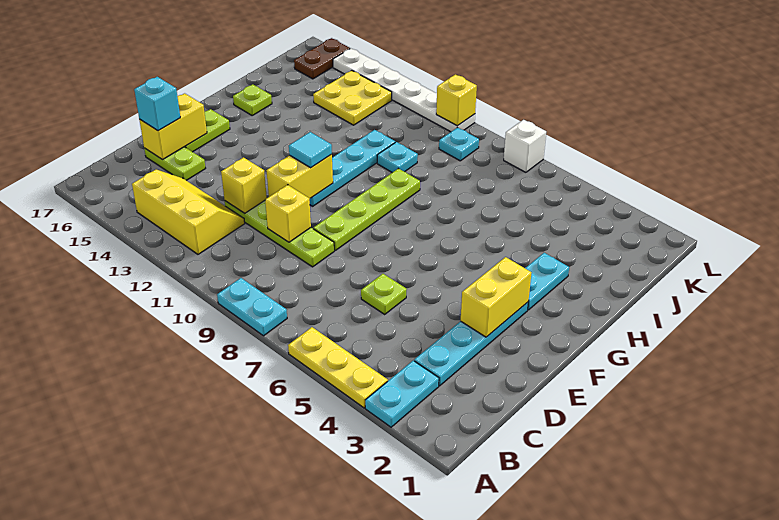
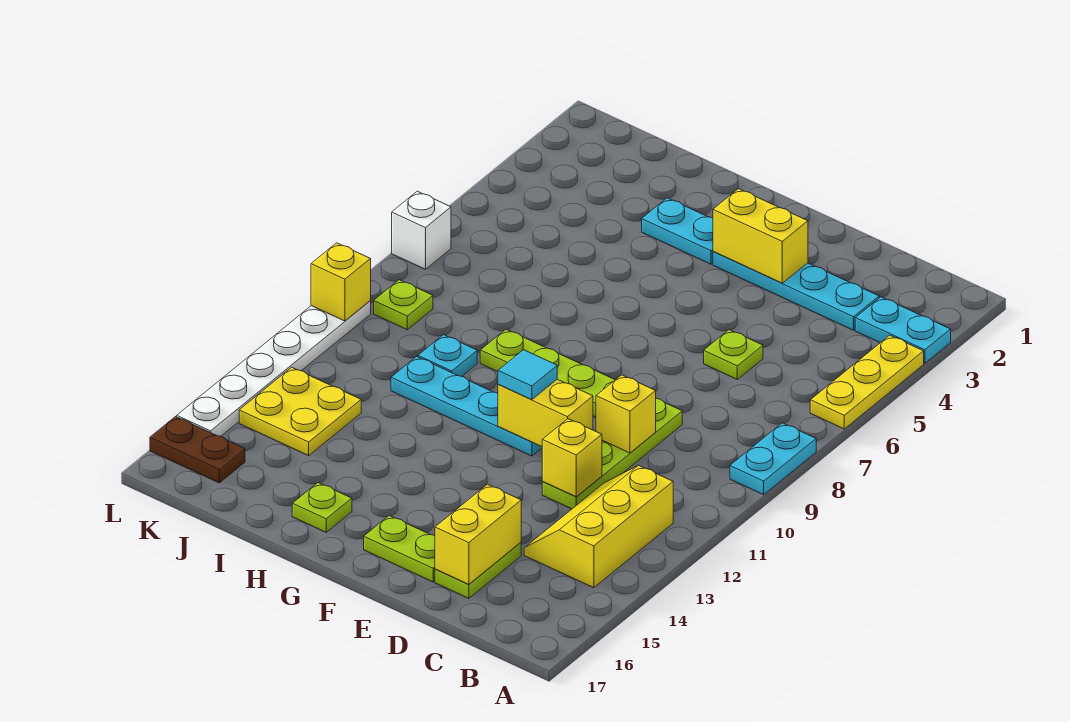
yellow brick D16:E16 level 2 -> yellow brick D15:D16 level 2
cyan brick D16 level 3 -> none
cyan plate K9 level 1 -> lime plate K9 level 1

